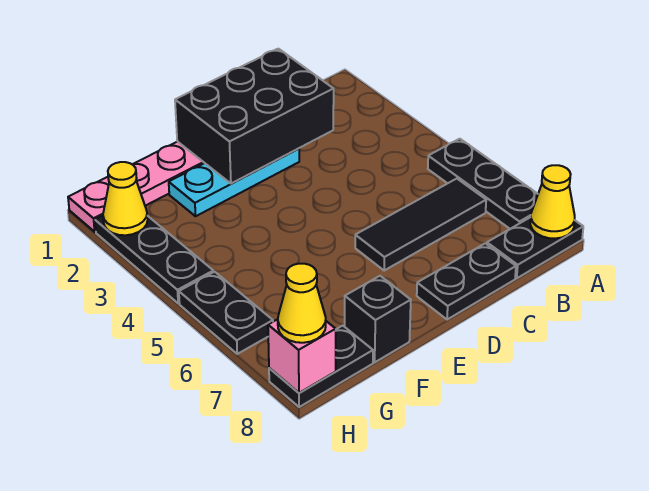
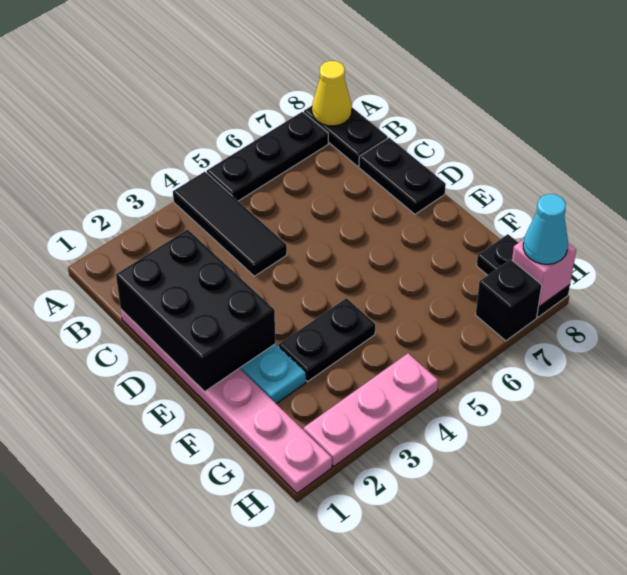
black tile B6:D6 level 1 -> black tile A4:C4 level 1
black brick F8 level 1 -> black brick H7 level 1
black plate H2:H4 level 1 -> pink plate H2:H4 level 1
yellow cone H2 level 2 -> none
black plate H5:H6 level 1 -> black plate F3:F4 level 1
yellow cone H8 level 3 -> cyan cone H8 level 3

